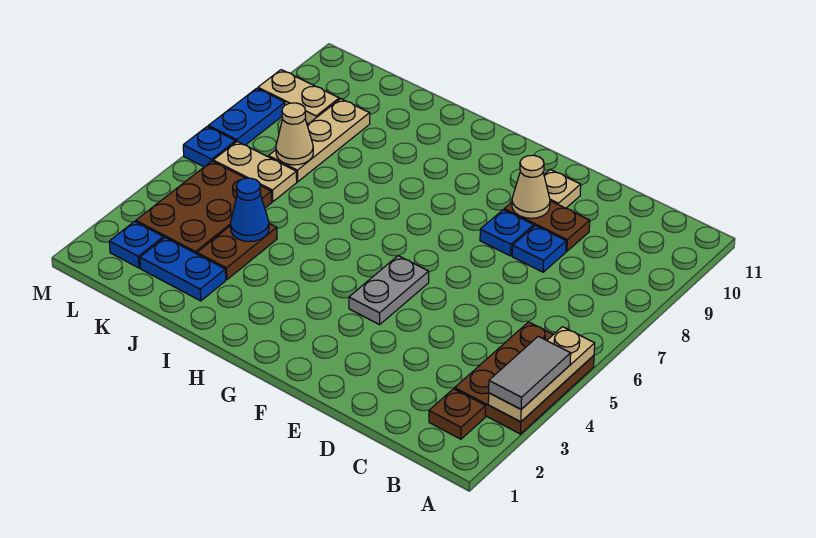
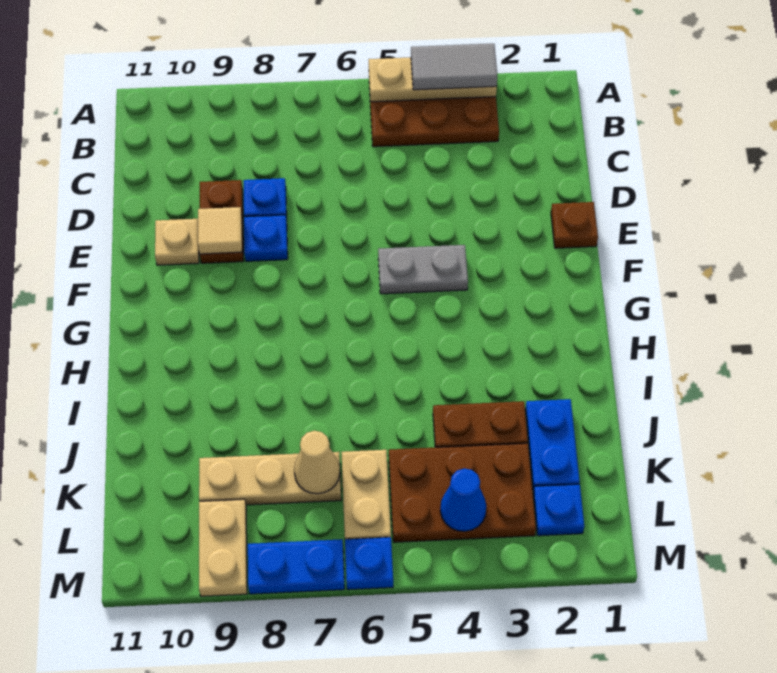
brown plate B2 level 1 -> brown plate E1 level 1
tan cone E9 level 2 -> tan tile E9 level 2
blue cone J4 level 2 -> blue cone L4 level 2

